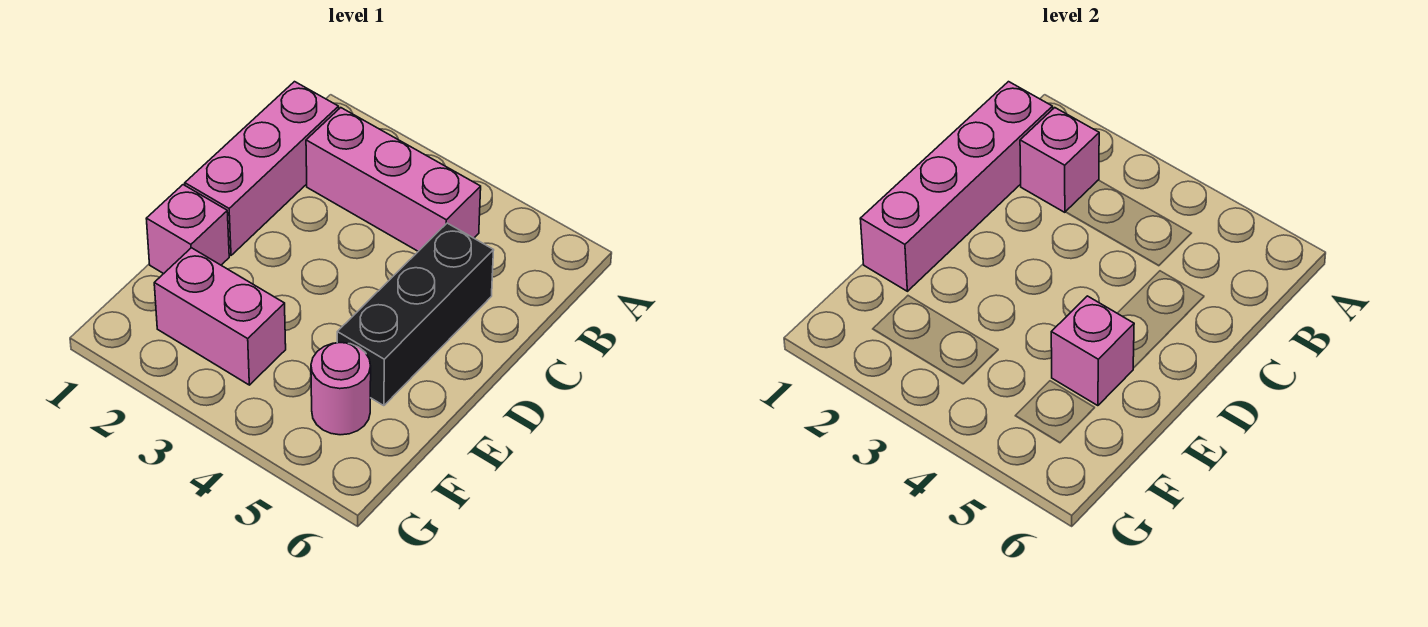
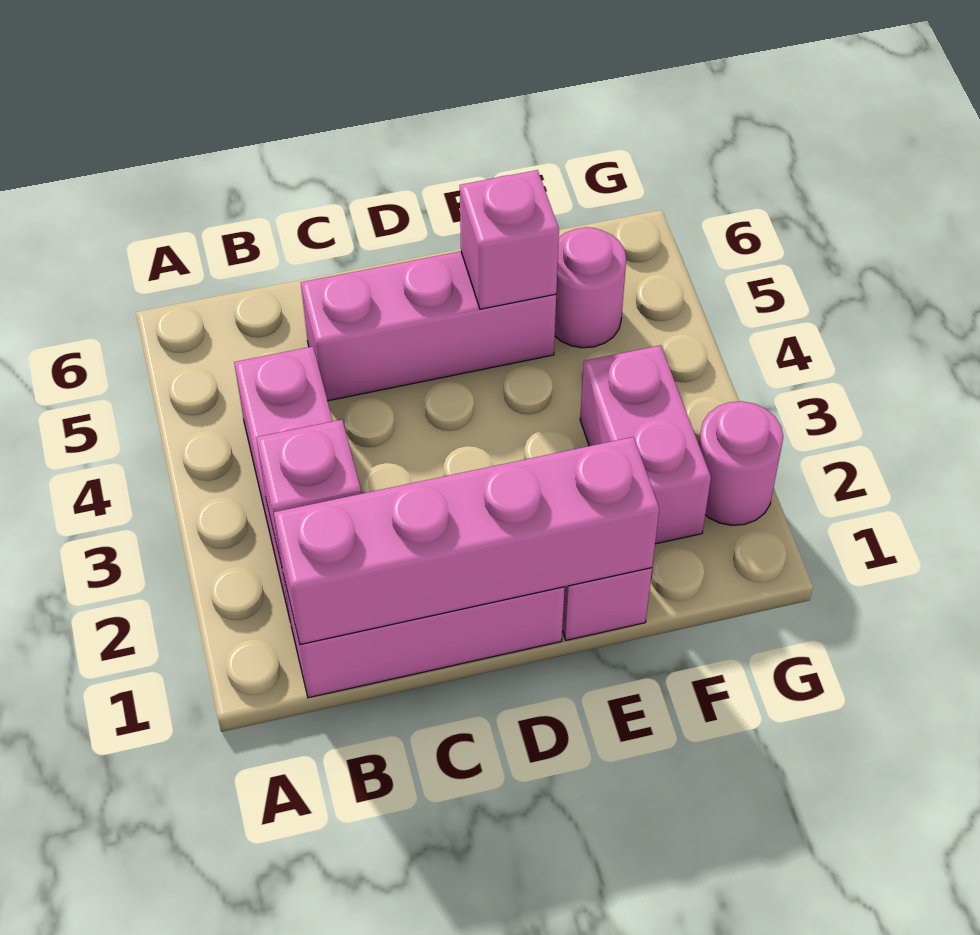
black brick C5:E5 level 1 -> pink brick C5:E5 level 1
none -> pink round brick G2 level 1

